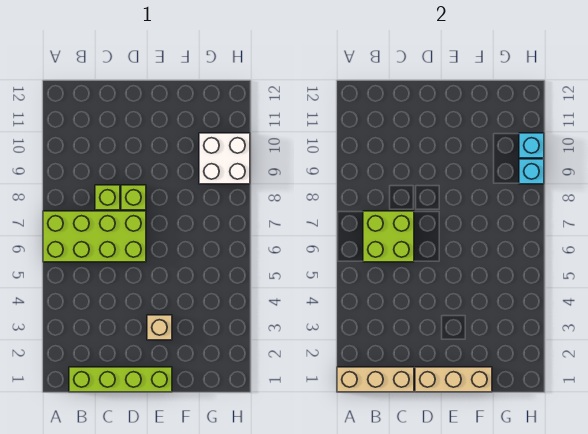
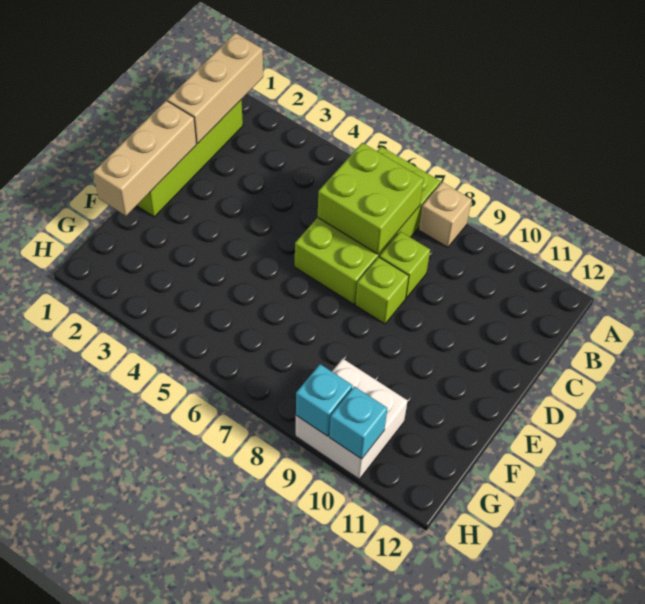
tan brick E3 level 1 -> tan brick A8 level 1

